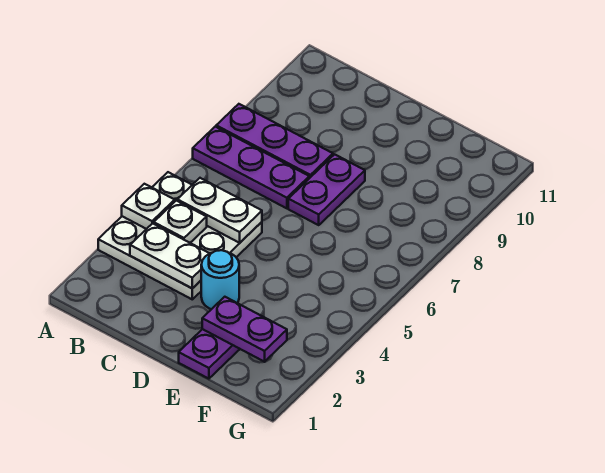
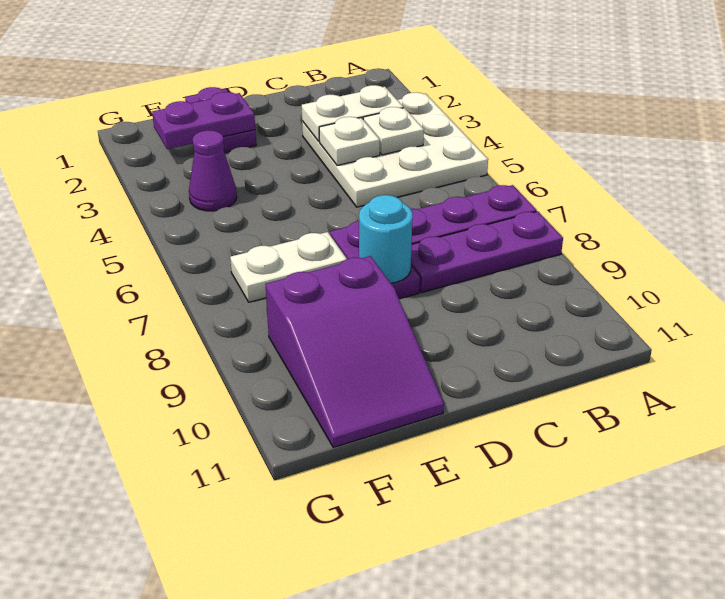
white plate A4 level 2 -> white plate C4 level 2
white plate B5:C5 level 2 -> white plate E7:F7 level 1
cyan round brick D3 level 1 -> cyan round brick D8 level 2
none -> purple slope E9:F11 level 1 top 9
none -> purple cone F4 level 1

